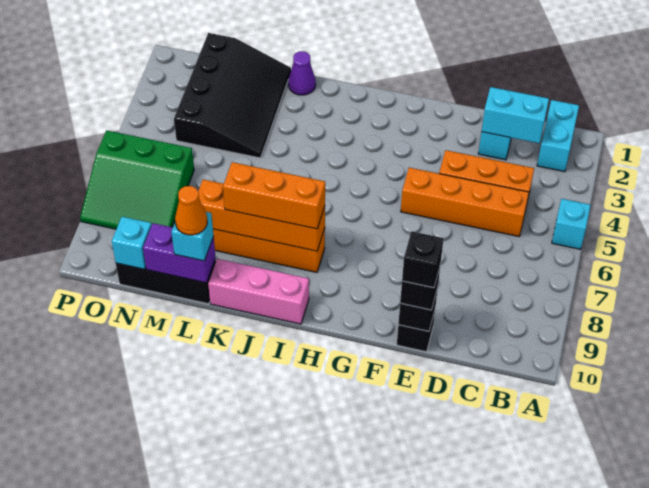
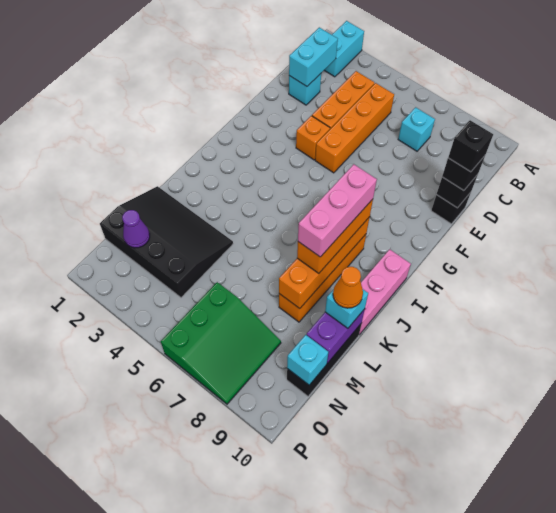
cyan brick A5 level 1 -> cyan brick C7 level 1
cyan brick B1:B2 level 1 -> cyan brick A2:B2 level 1
none -> orange brick F4 level 1
none -> pink brick I8:K8 level 4
purple cone K1 level 1 -> purple cone N2 level 2

